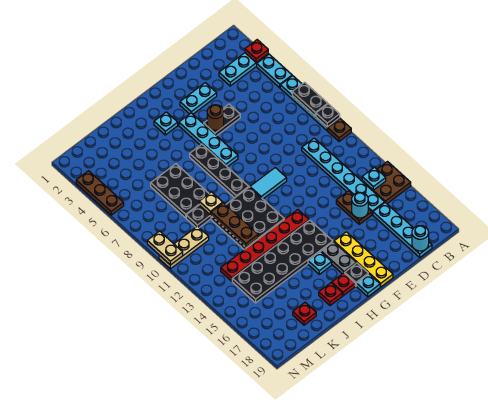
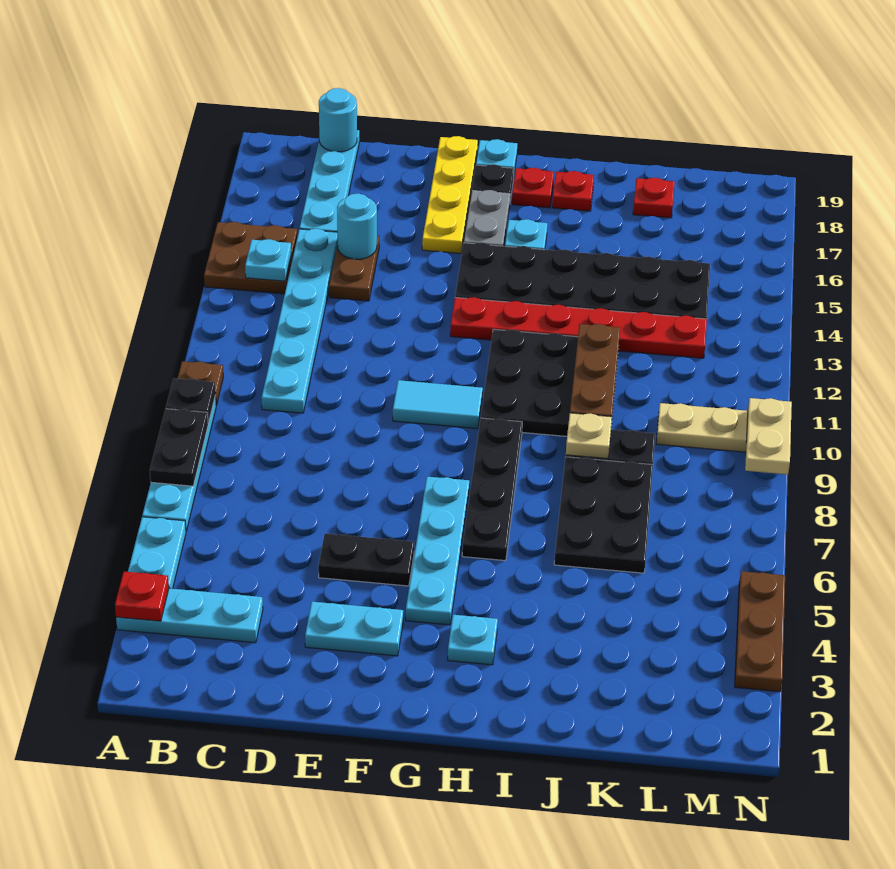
brown round brick F5 level 2 -> none

